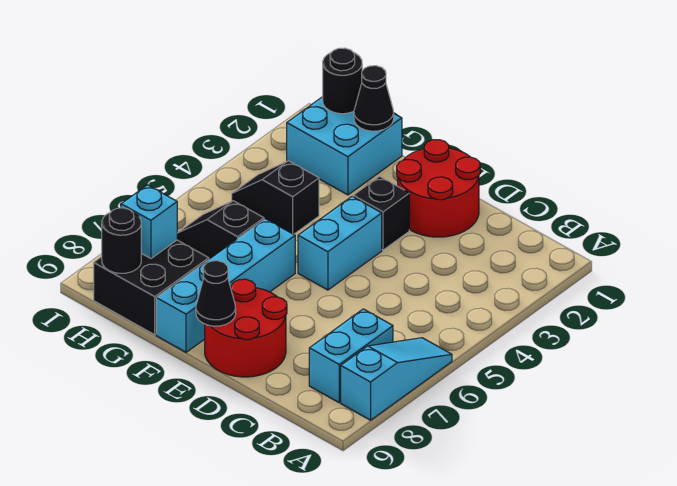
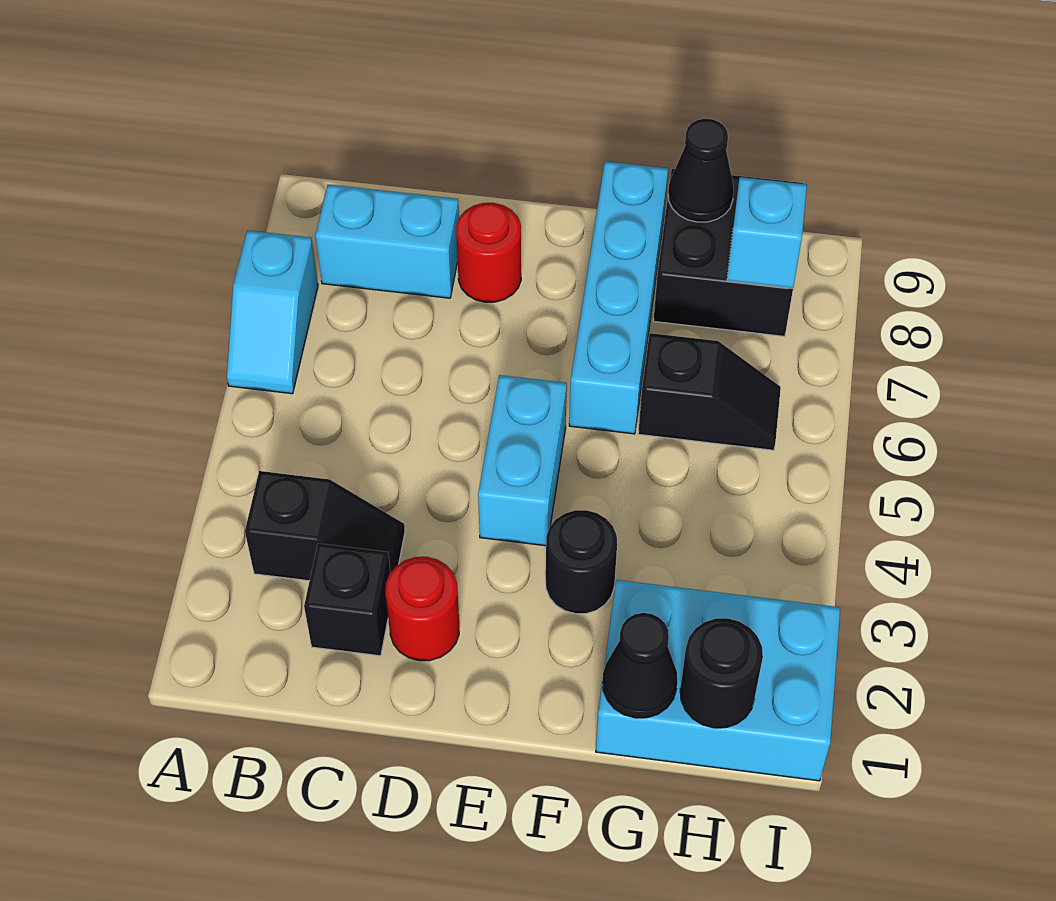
cyan slope A6:A8 level 1 top 8 -> cyan slope A6:A7 level 1 top 7
cyan brick B7:B8 level 1 -> cyan brick B8:C8 level 1
red round brick D1:E2 level 1 -> red round brick D2 level 1
red round brick D8:E9 level 1 -> red round brick D8 level 1
black brick E3 level 1 -> black brick C2 level 1
black cone E9 level 2 -> black cone G9 level 2
cyan brick G1:H2 level 1 -> cyan brick G1:I2 level 1
black slope G4:H4 level 1 top G -> black slope B3:C3 level 1 top B
black round brick H9 level 2 -> black round brick F3 level 1

